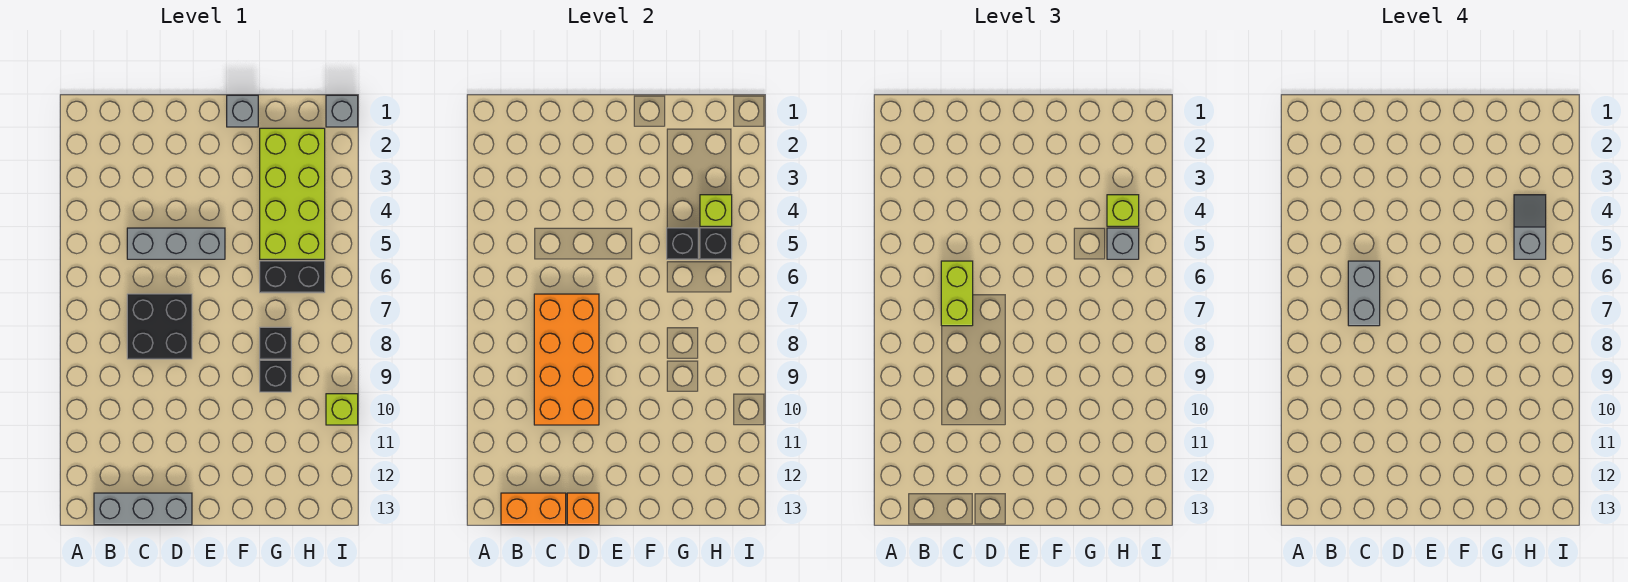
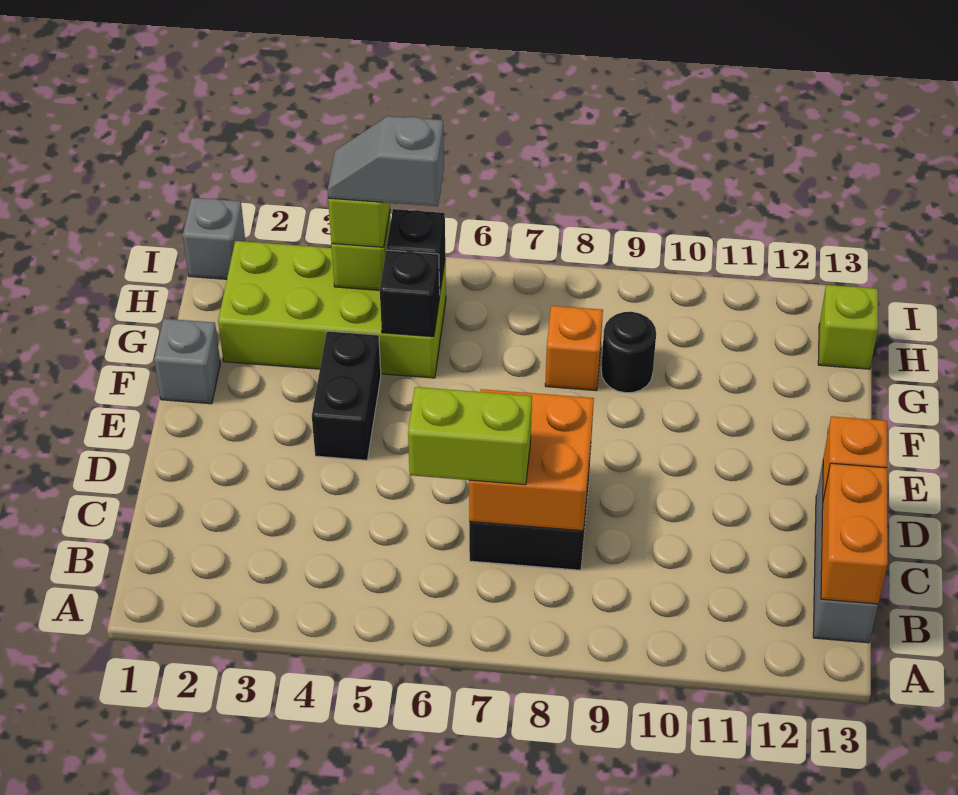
grey brick C5:E5 level 1 -> none
grey brick C6:C7 level 4 -> none
orange brick C7:D10 level 2 -> orange brick C7:D8 level 2
black brick G6:H6 level 1 -> black brick E4:F4 level 1
black brick G8 level 1 -> orange brick G8 level 1
black brick G9 level 1 -> black round brick G9 level 1
grey brick H5 level 3 -> none
lime brick I10 level 1 -> lime brick H13 level 1

